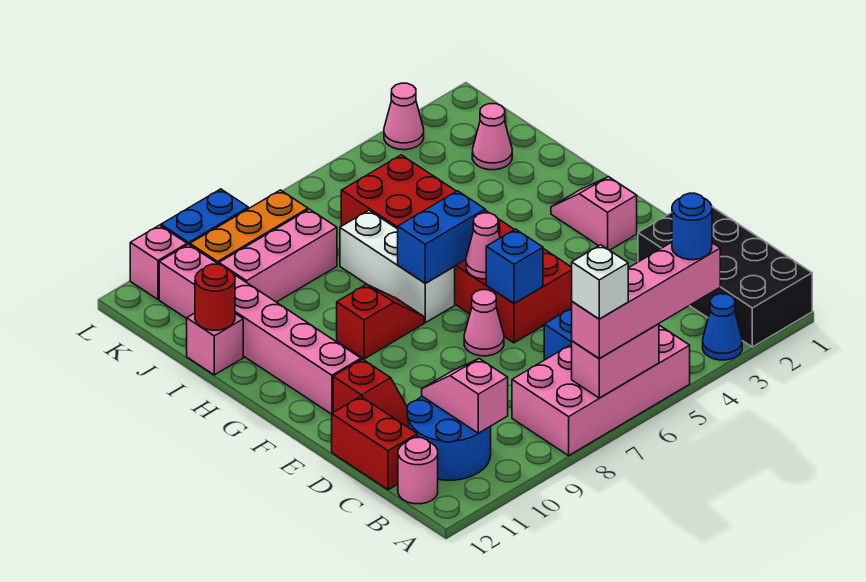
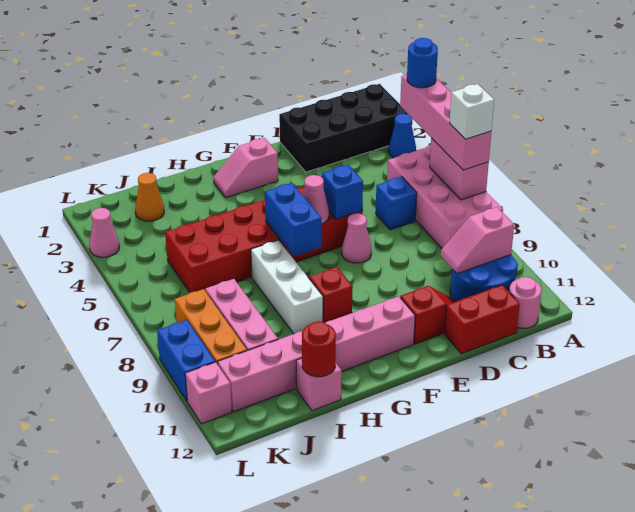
white brick G7:I7 level 1 -> white brick H7:H9 level 1
pink cone J2 level 1 -> orange cone J2 level 1

